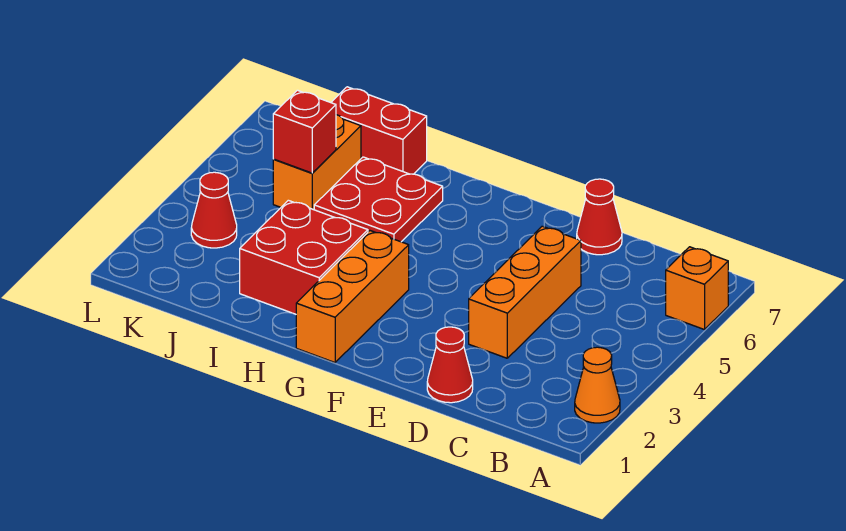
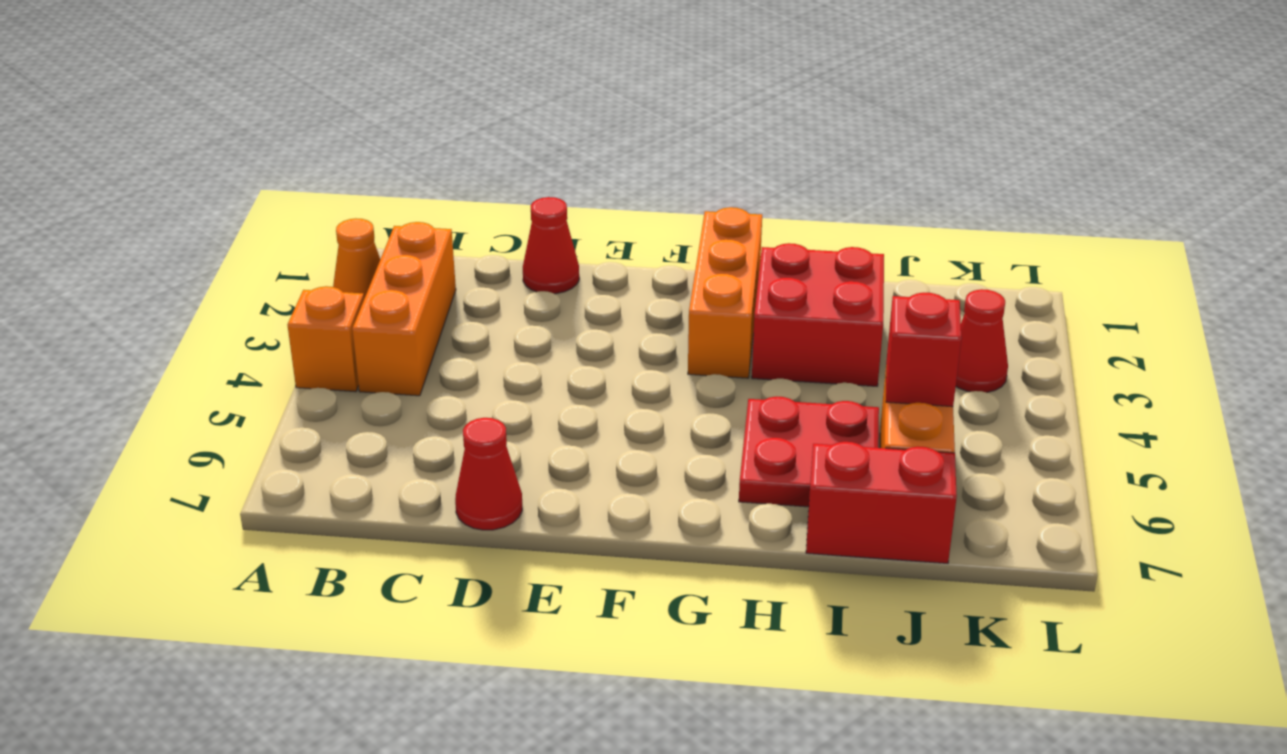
orange brick A6 level 1 -> orange brick A4 level 1
orange brick D3:D5 level 1 -> orange brick B2:B4 level 1

